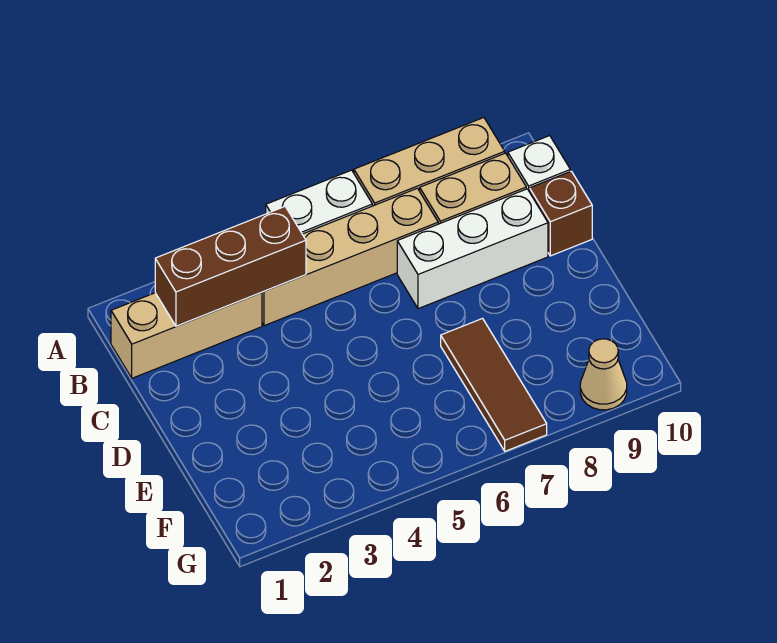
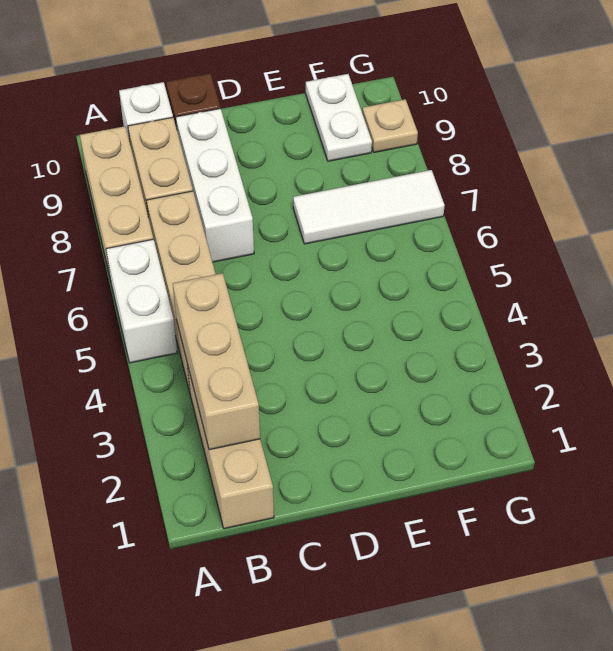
brown brick B2:B4 level 2 -> tan brick B2:B4 level 2
brown tile E7:G7 level 1 -> white tile E7:G7 level 1
none -> white plate F9:F10 level 1
tan cone G9 level 1 -> tan plate G9 level 1

